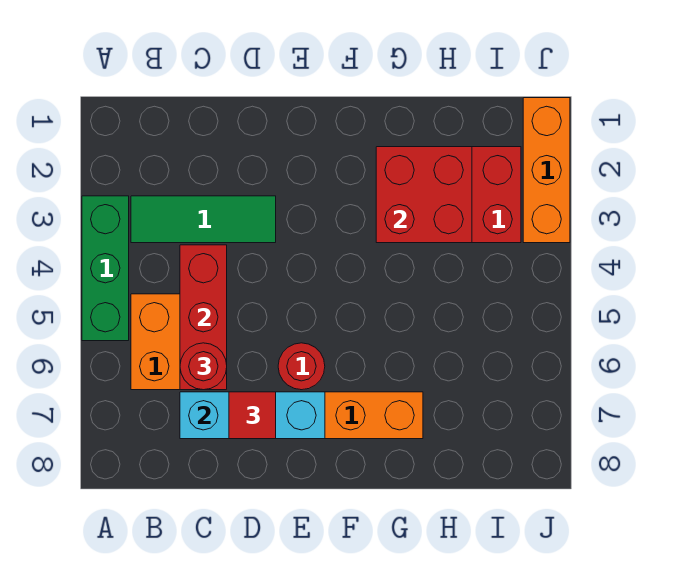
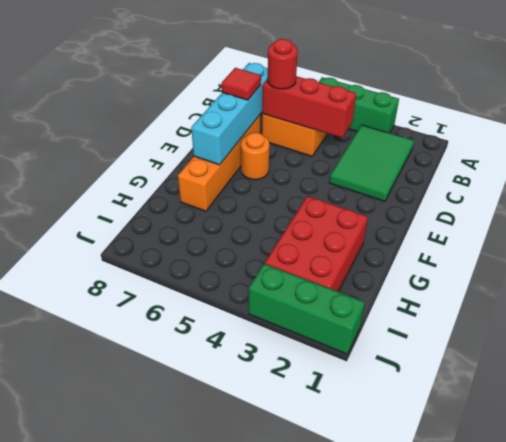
green tile B3:D3 level 1 -> green tile B2:D3 level 1
cyan brick C7:E7 level 2 -> cyan brick C7:F7 level 2
red round brick E6 level 1 -> orange round brick E6 level 1
red brick G2:H3 level 2 -> none
orange brick J1:J3 level 1 -> green brick J1:J3 level 1

